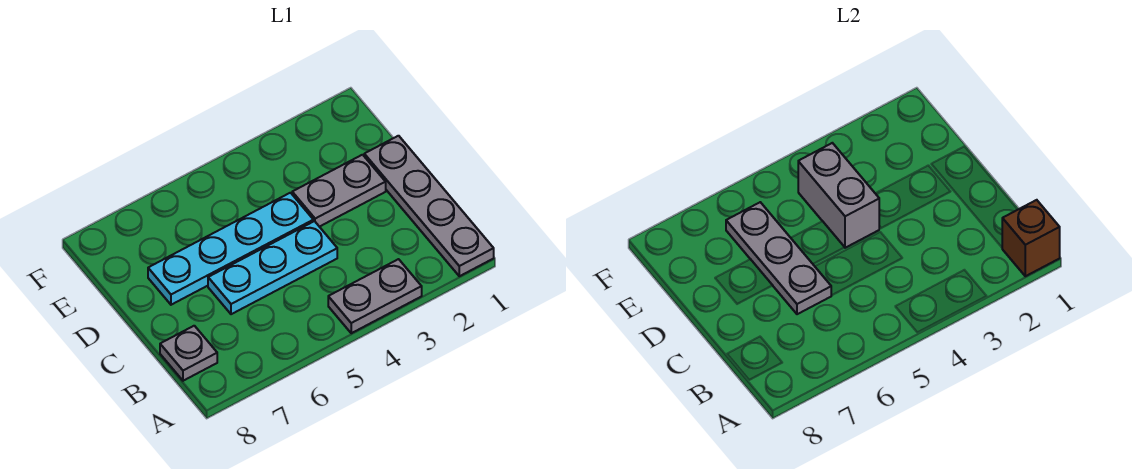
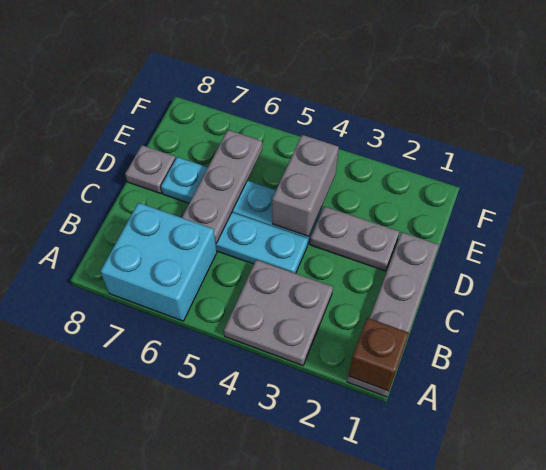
grey plate A3:A4 level 1 -> grey plate A3:B4 level 1
none -> cyan brick A6:B7 level 1
grey plate B8 level 1 -> grey plate D8 level 1

